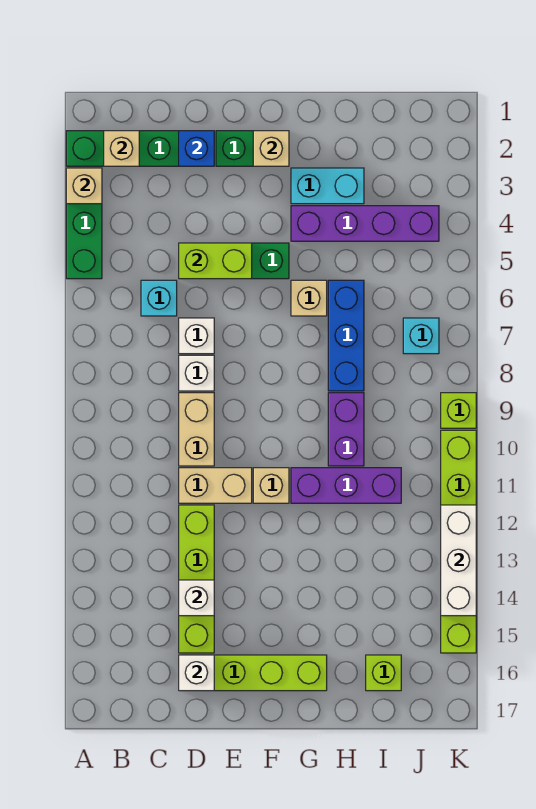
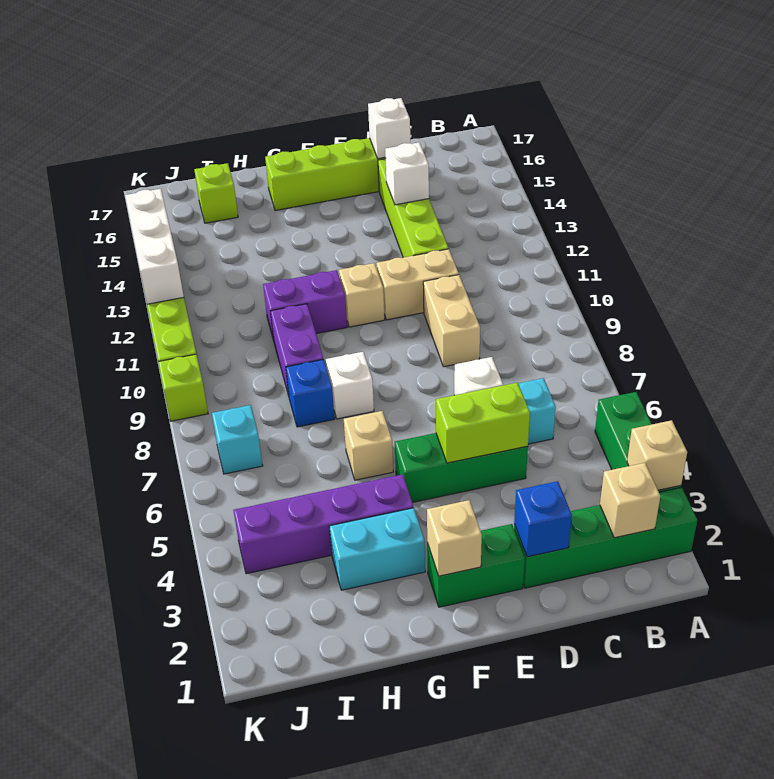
white brick D8 level 1 -> white brick G8 level 1
purple brick G11:I11 level 1 -> purple brick G11:H11 level 1
blue brick H6:H8 level 1 -> blue brick H8 level 1

